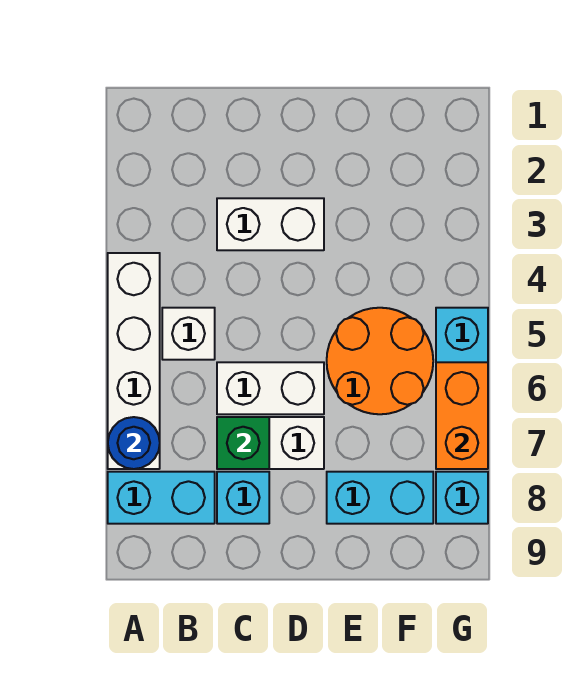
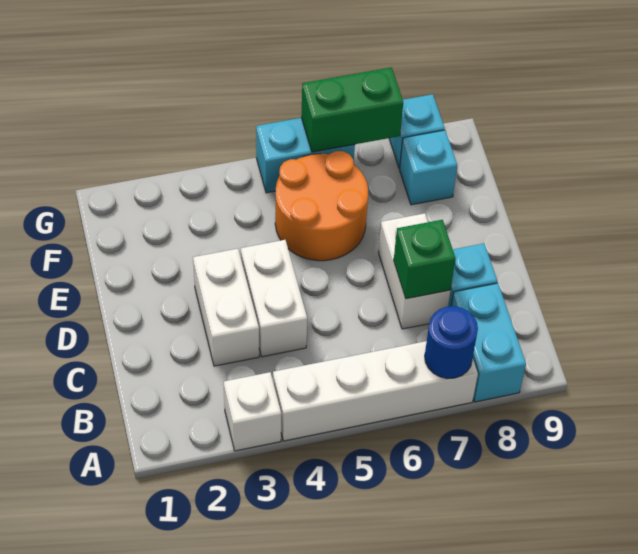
white brick B5 level 1 -> white brick A3 level 1
white brick C6:D6 level 1 -> white brick C4:D4 level 1
cyan brick E8:F8 level 1 -> cyan brick F8 level 1
orange brick G6:G7 level 2 -> green brick G6:G7 level 2

